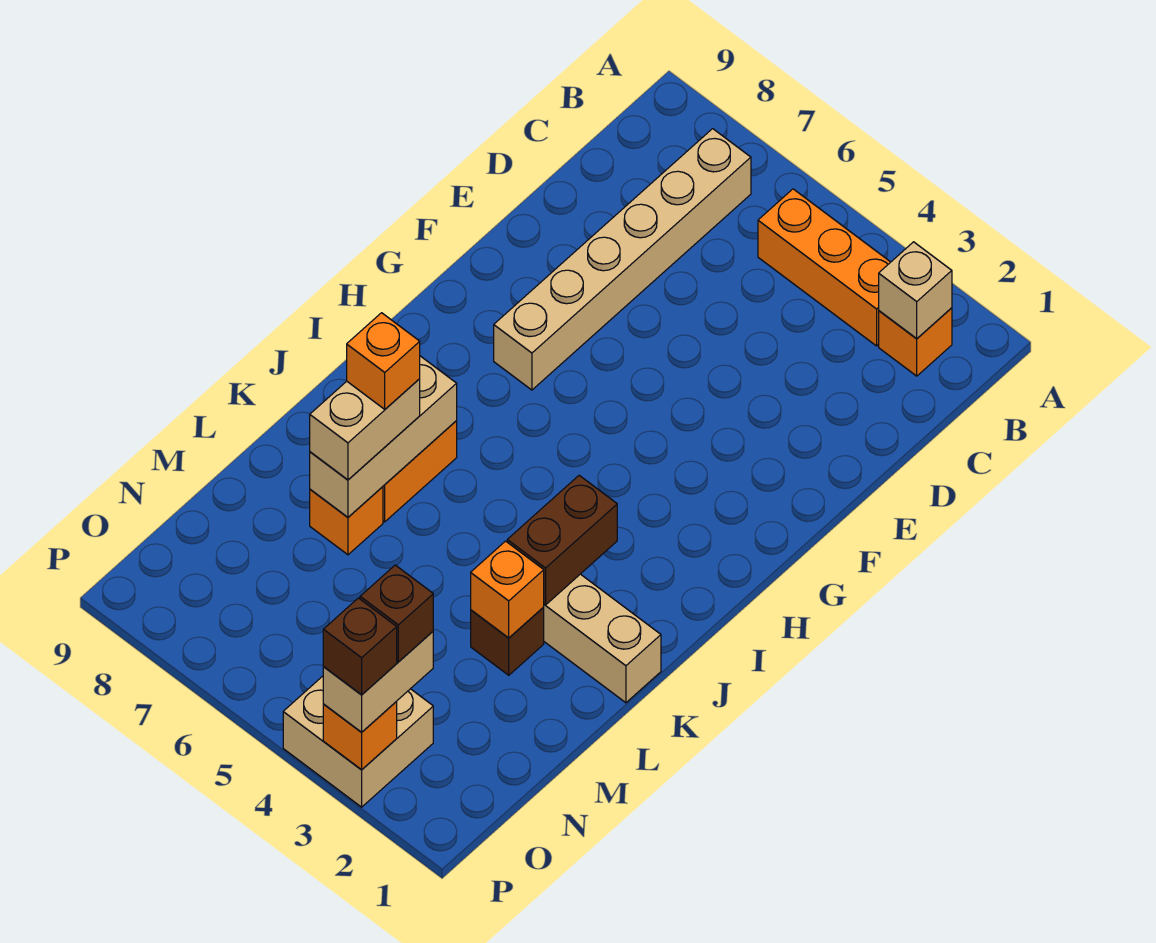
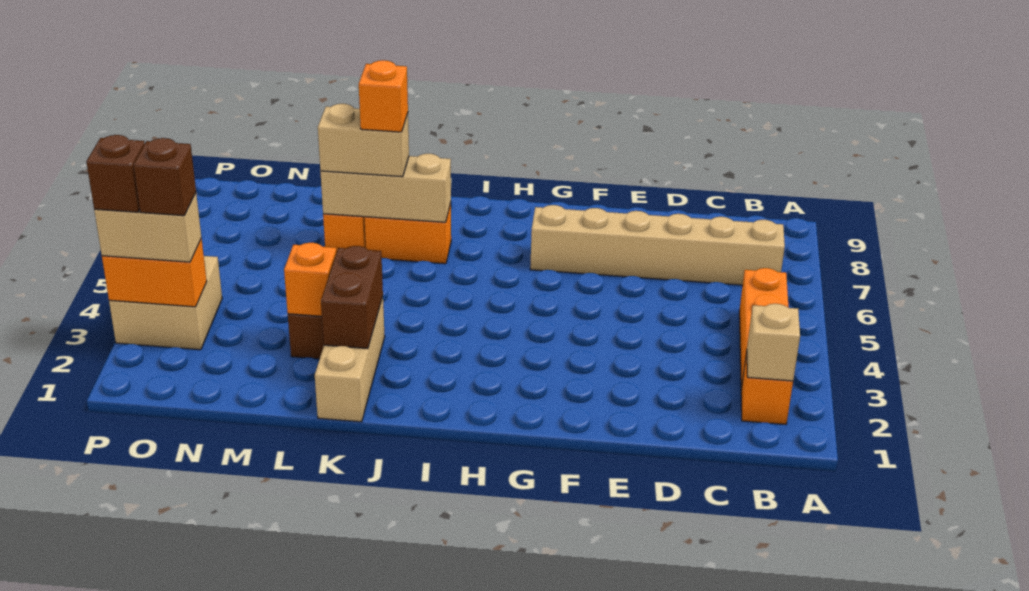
brown brick J3:K3 level 2 -> brown brick K2:K3 level 2
orange brick P3 level 2 -> orange brick O3:P3 level 2

